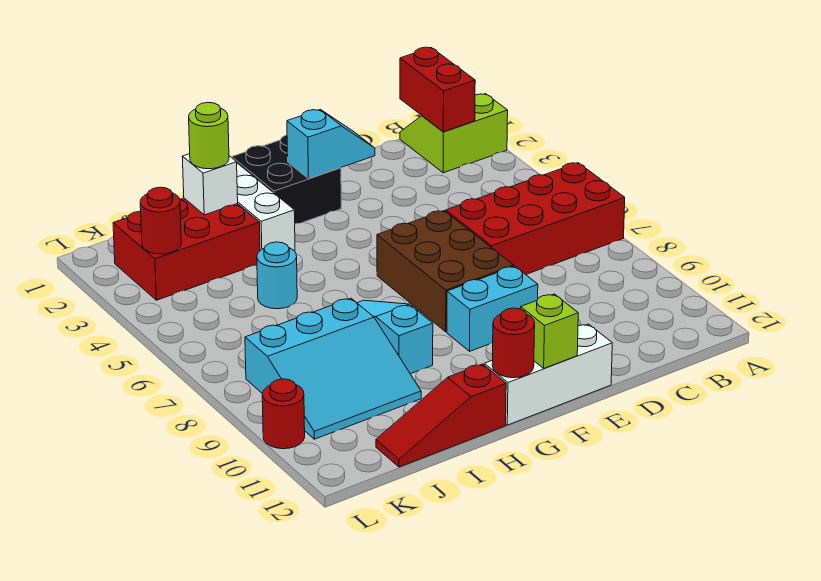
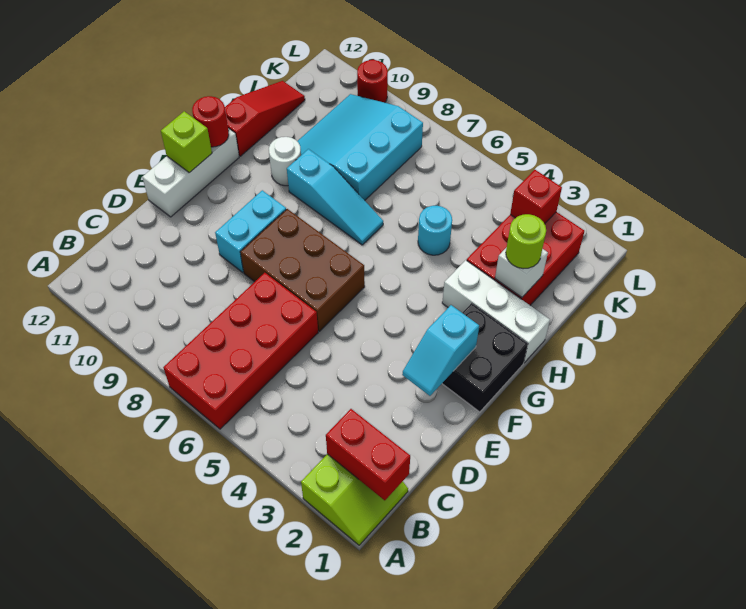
none -> white round brick H10 level 1
red round brick K3 level 2 -> red brick K3 level 2

